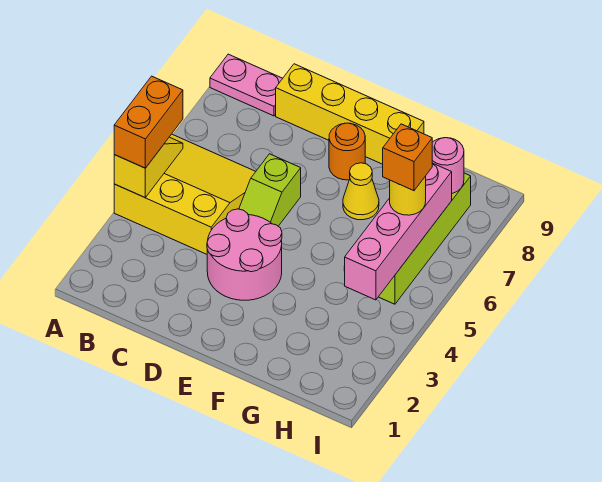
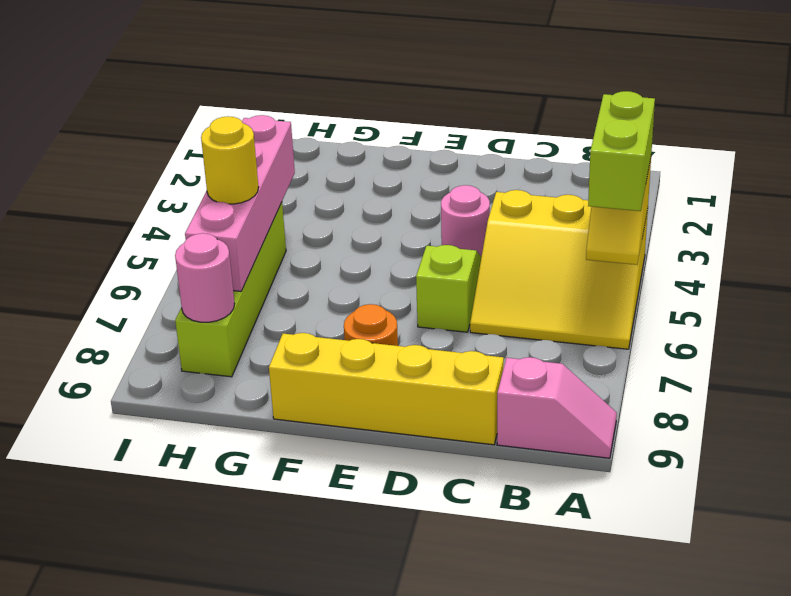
orange brick A4:A5 level 3 -> lime brick A4:A5 level 3
pink plate A9:B9 level 1 -> pink slope A9:B9 level 1 top B
pink round brick D3:E4 level 1 -> pink round brick D4 level 1
yellow cone F7 level 1 -> none
orange brick H6 level 4 -> none

